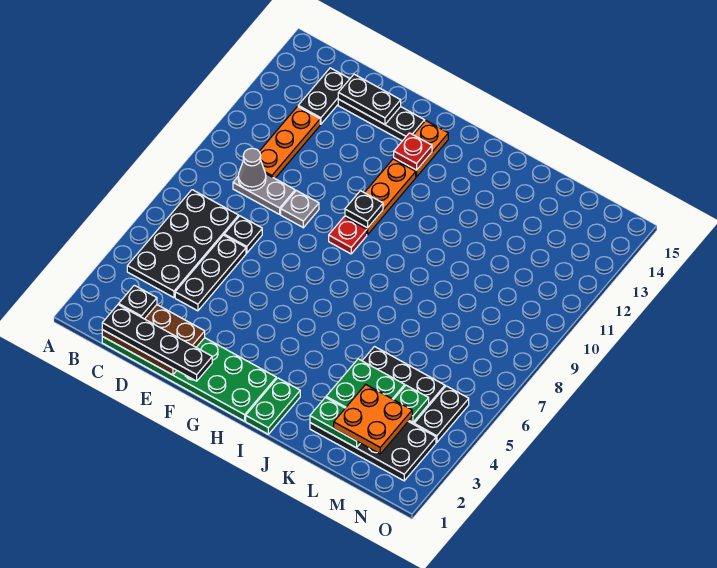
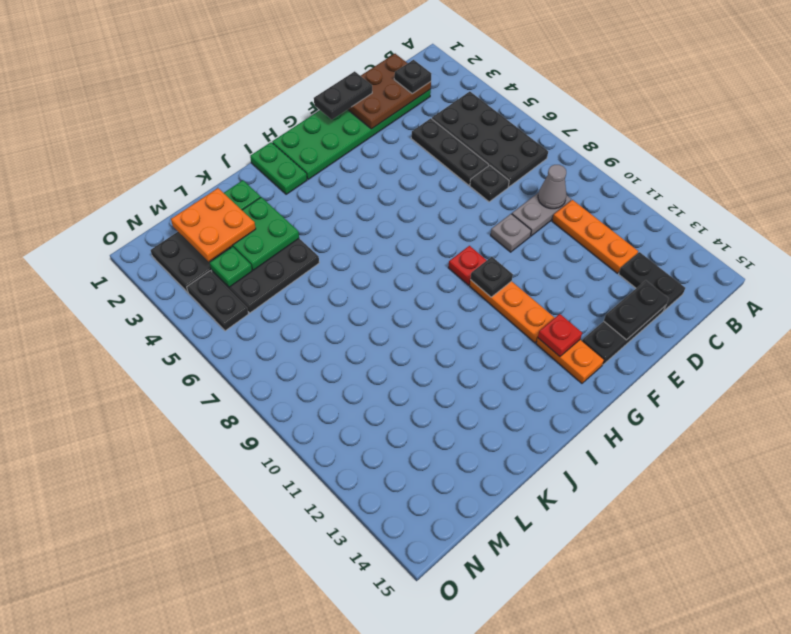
black plate C1:F1 level 3 -> black plate E1:F1 level 3

